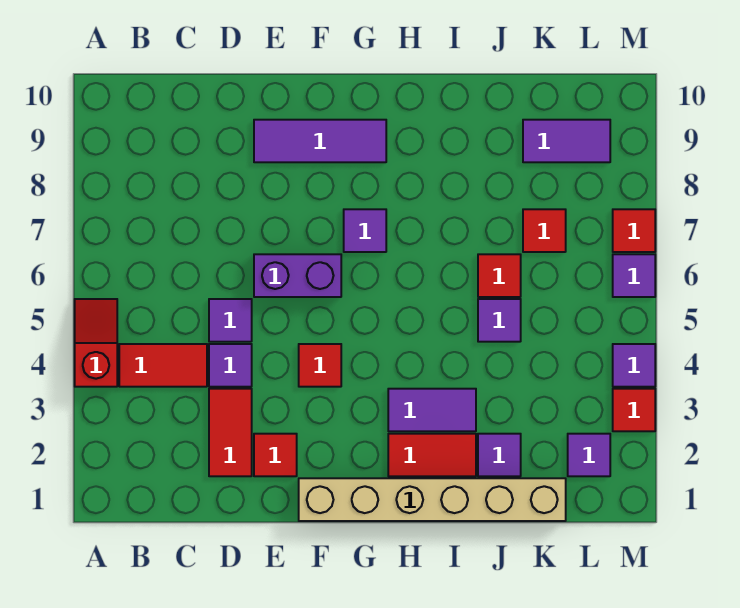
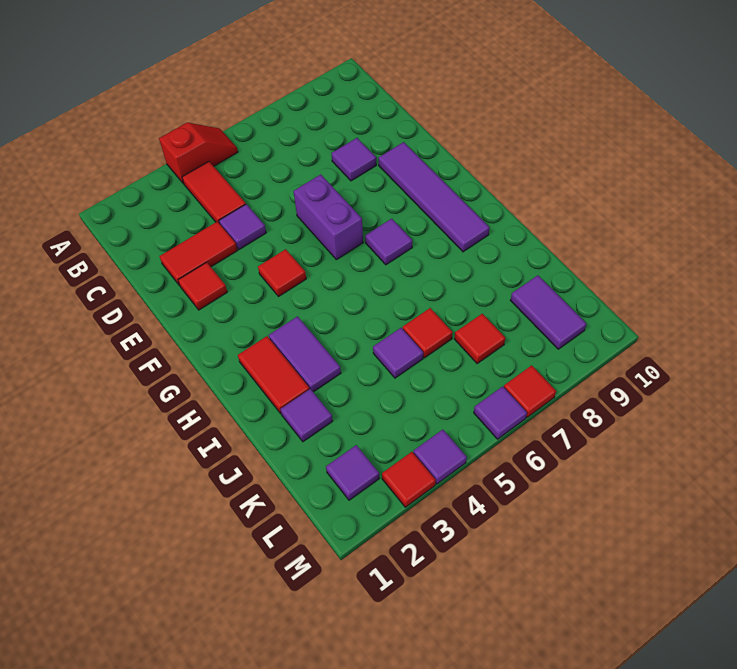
purple tile D5 level 1 -> purple tile D8 level 1
purple tile E9:G9 level 1 -> purple tile E9:H9 level 1
tan brick F1:K1 level 1 -> none

